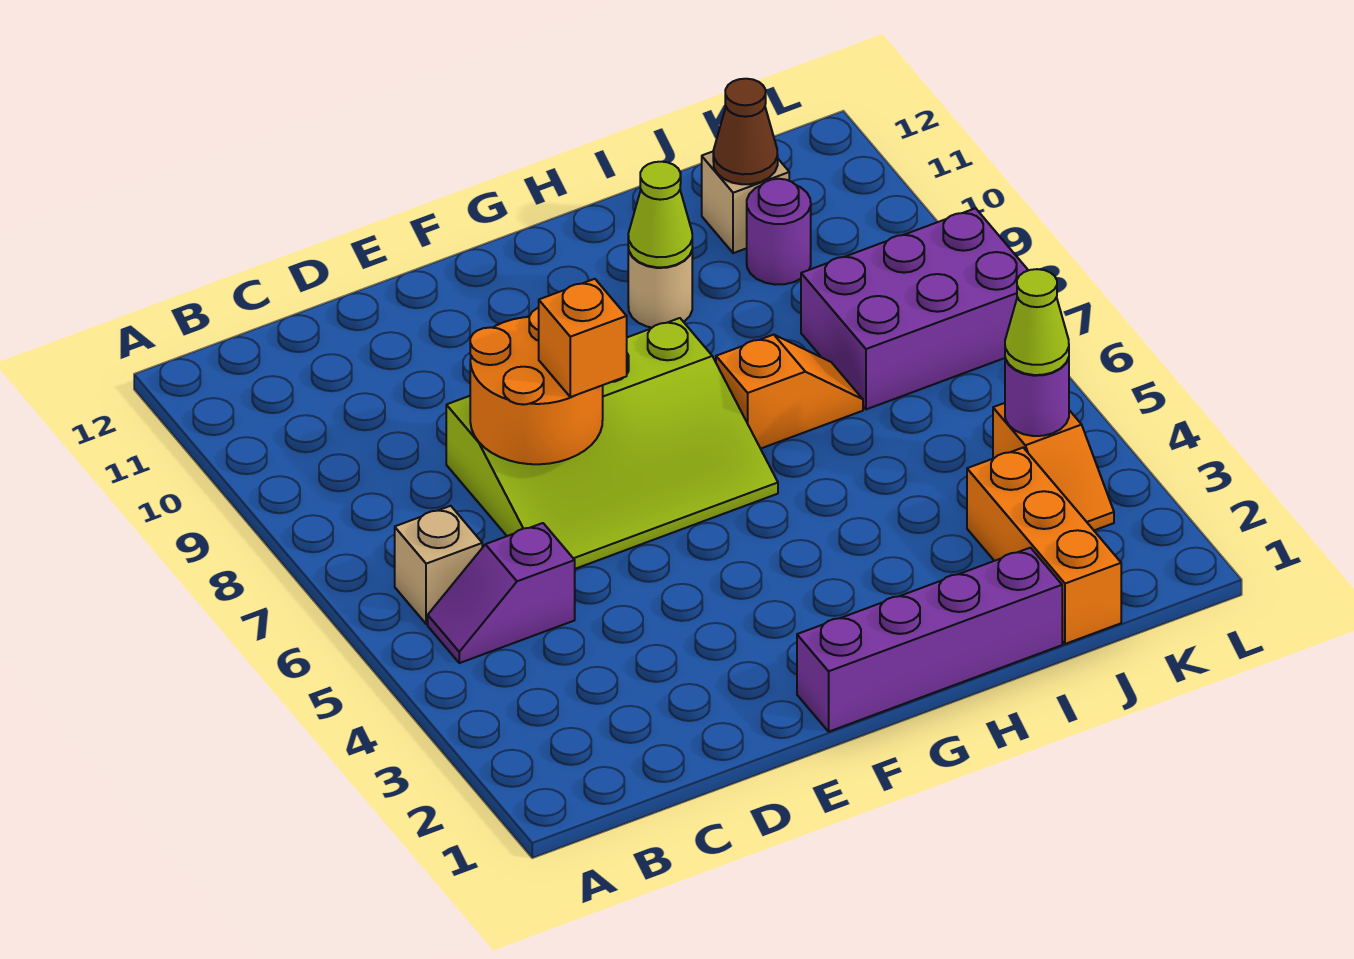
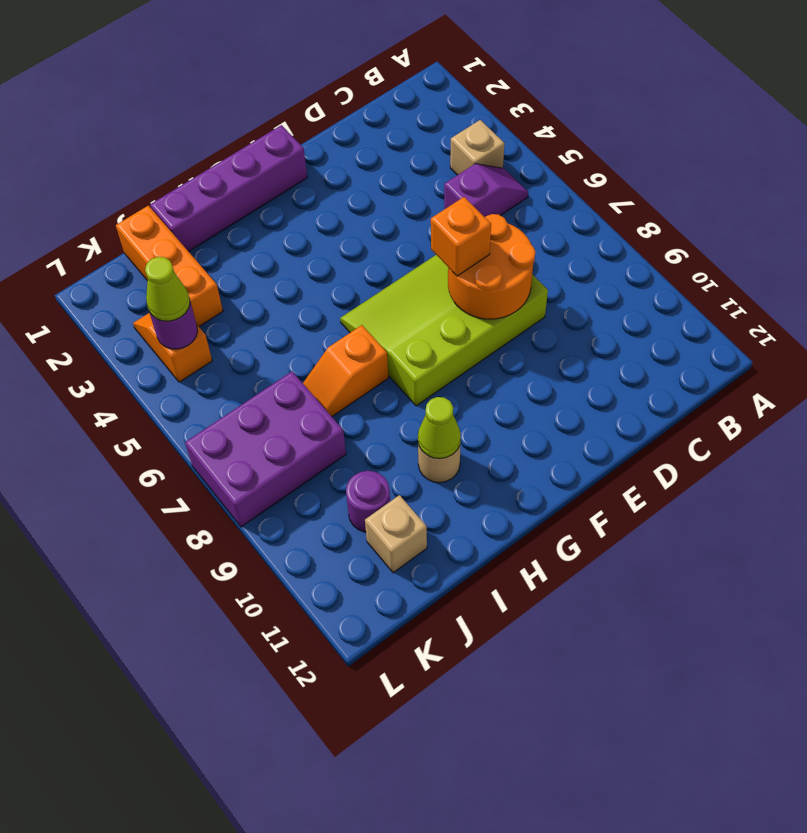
tan brick B6 level 1 -> tan brick B4 level 1
brown cone J11 level 2 -> none

